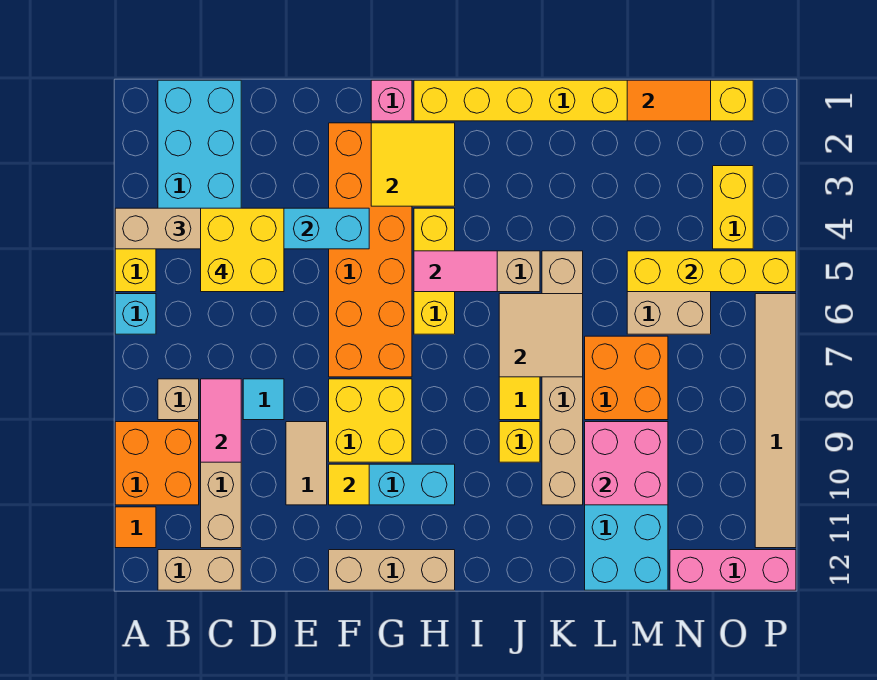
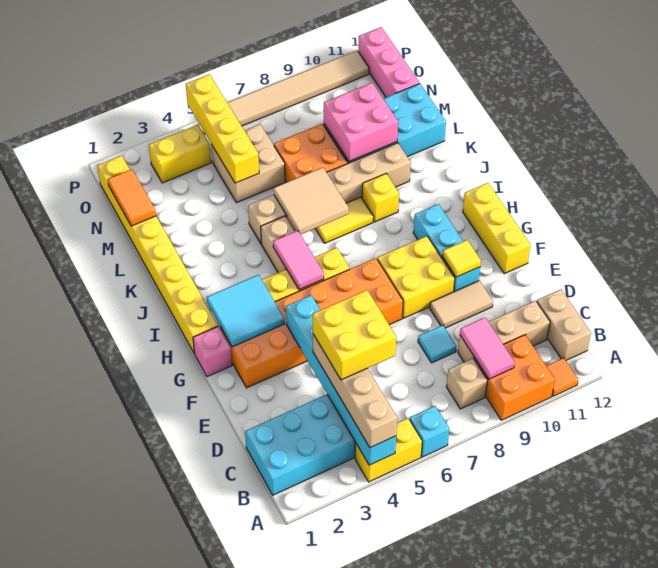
pink tile C8:C9 level 2 -> pink tile B9:C9 level 2
tan brick F12:H12 level 1 -> yellow brick F12:H12 level 1
yellow tile G2:H3 level 2 -> cyan tile G2:H3 level 2

